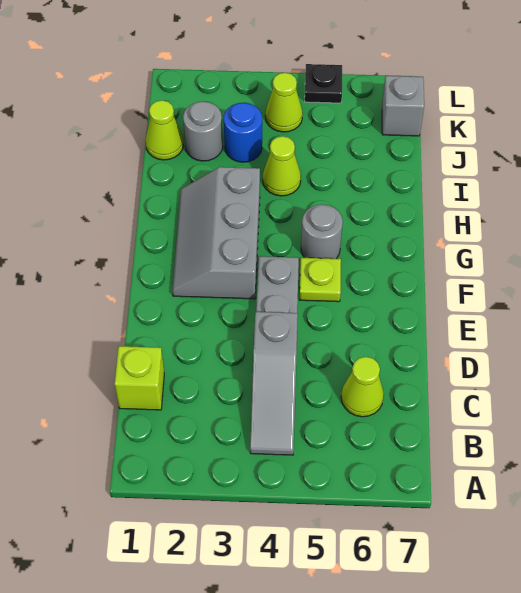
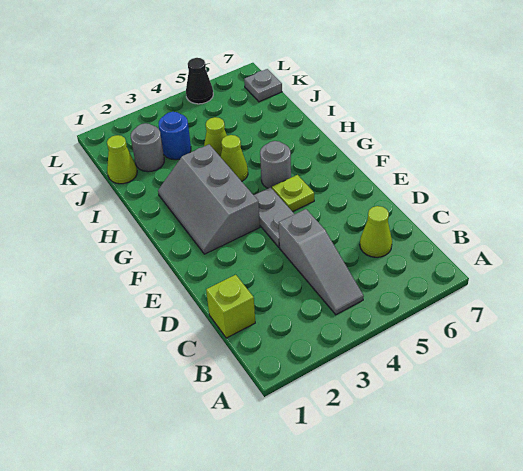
lime cone K4 level 1 -> lime cone H4 level 1
grey brick K7 level 1 -> grey plate K7 level 1
black plate L5 level 1 -> black cone L5 level 1

